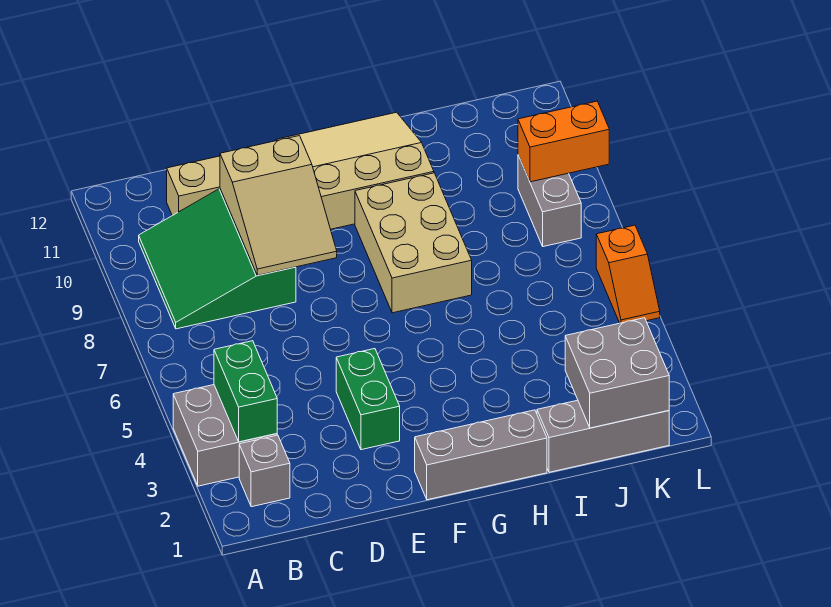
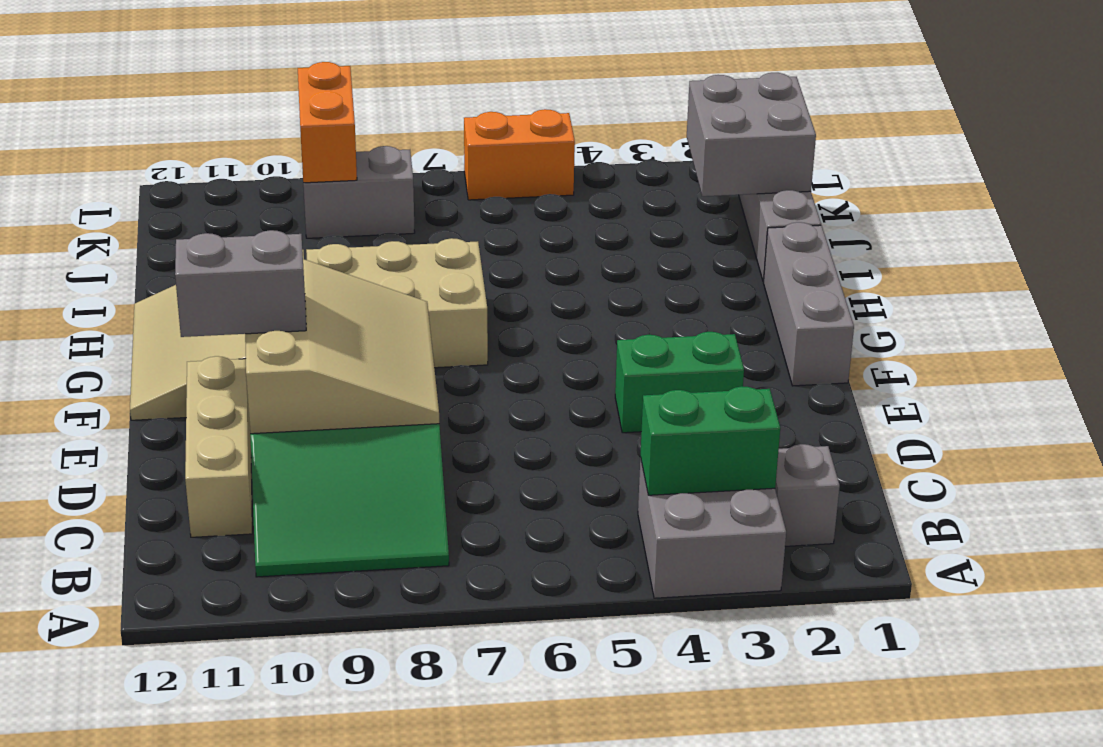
tan slope D8:E10 level 2 top 10 -> tan slope D8:F10 level 2 top 10
none -> grey brick E10:E11 level 3
orange slope L5:L6 level 1 top 6 -> orange brick L5:L6 level 1

